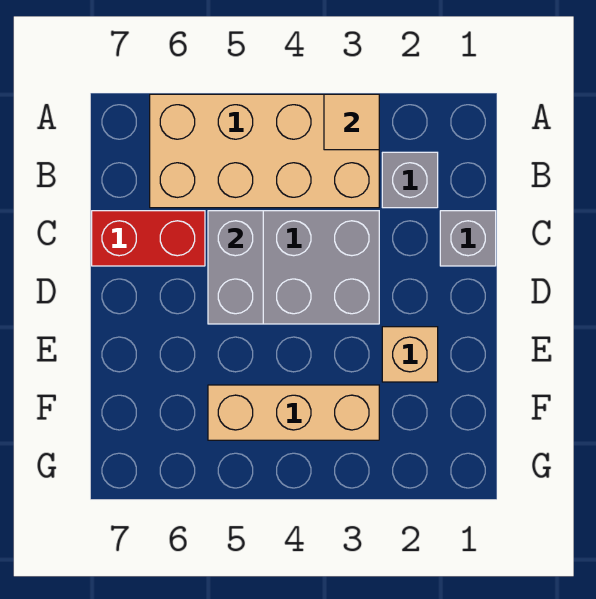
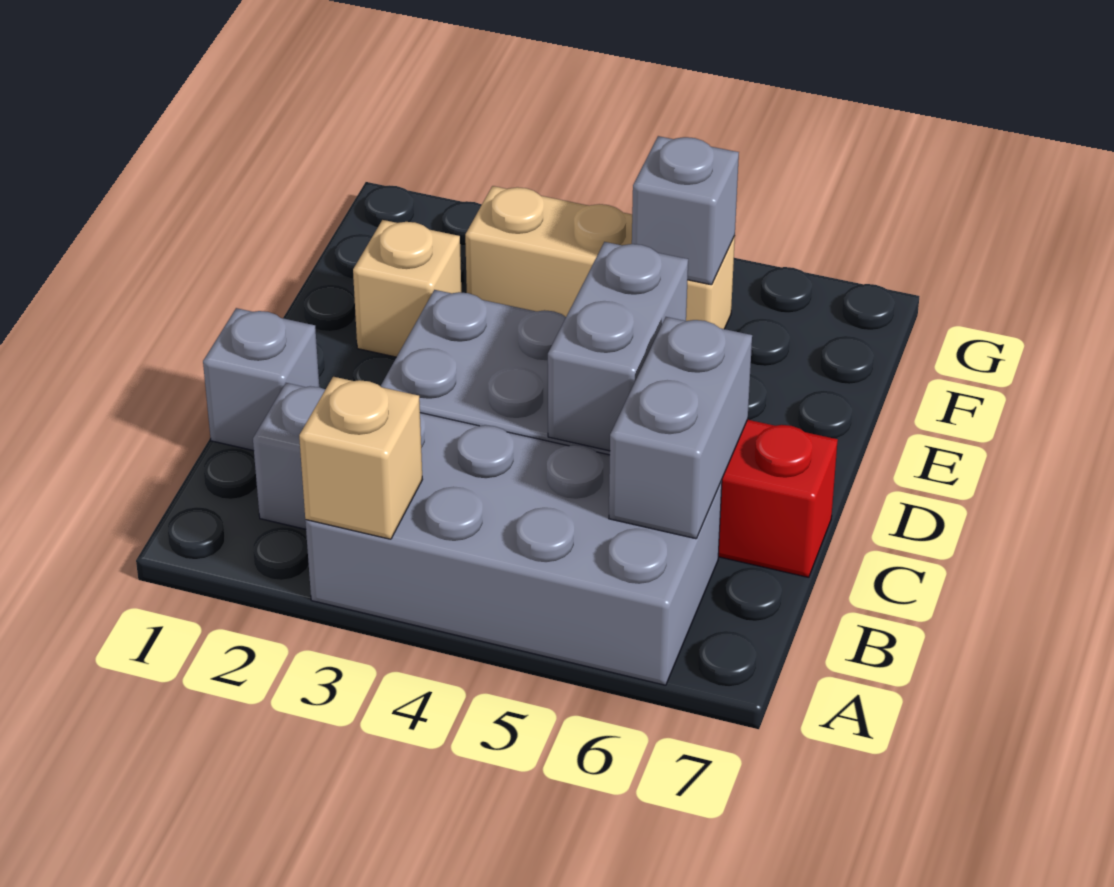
tan brick A3:B6 level 1 -> grey brick A3:B6 level 1
tan tile A3 level 2 -> tan brick A3 level 2
none -> grey brick B6:C6 level 2
none -> grey brick F5 level 2

